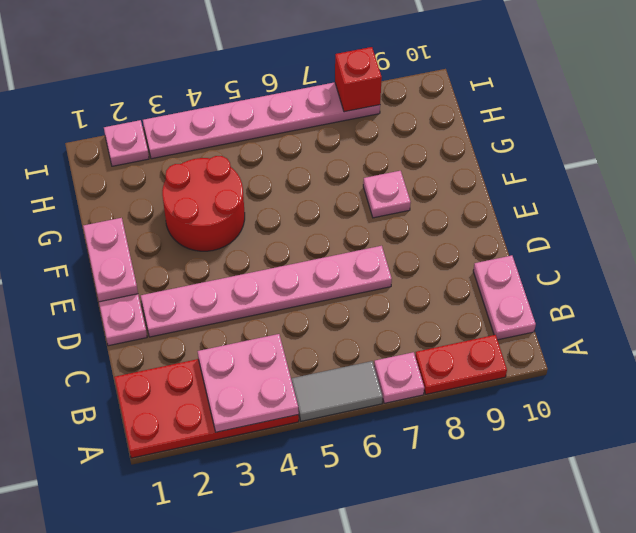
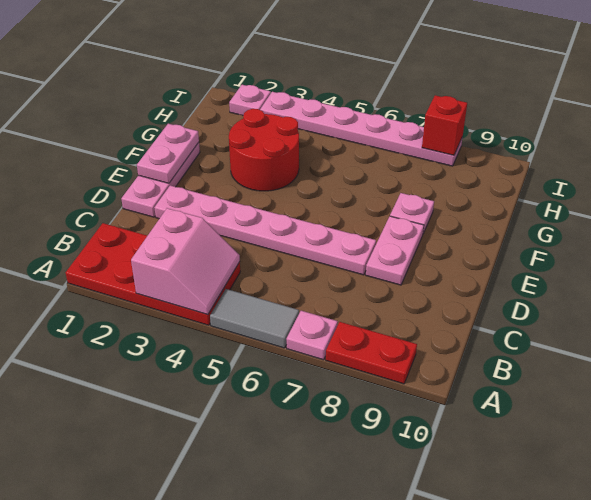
pink plate A3:B4 level 2 -> pink slope A3:B4 level 2 top 3
pink plate B10:C10 level 1 -> pink plate D8:E8 level 1

